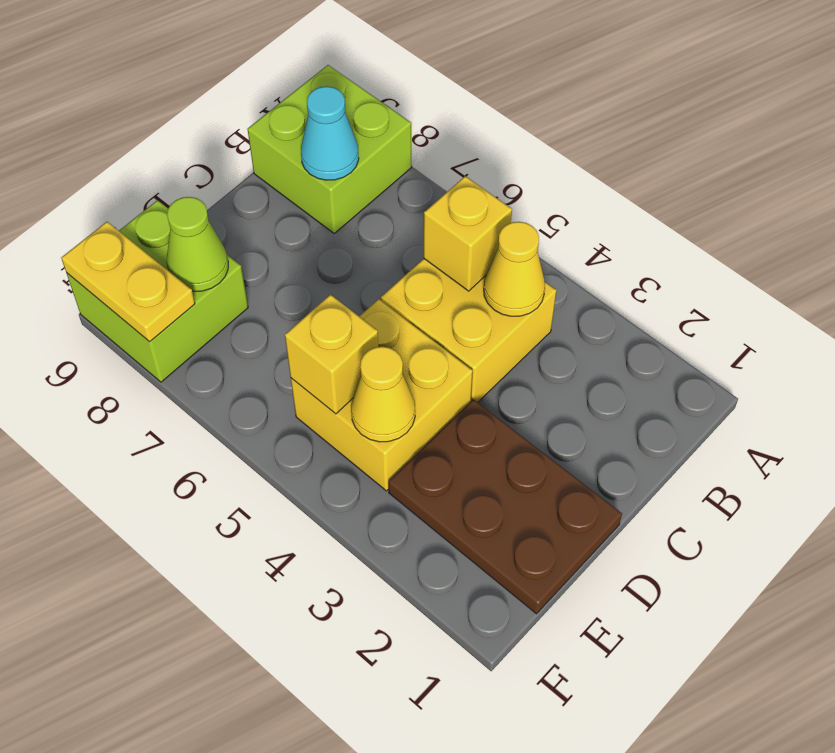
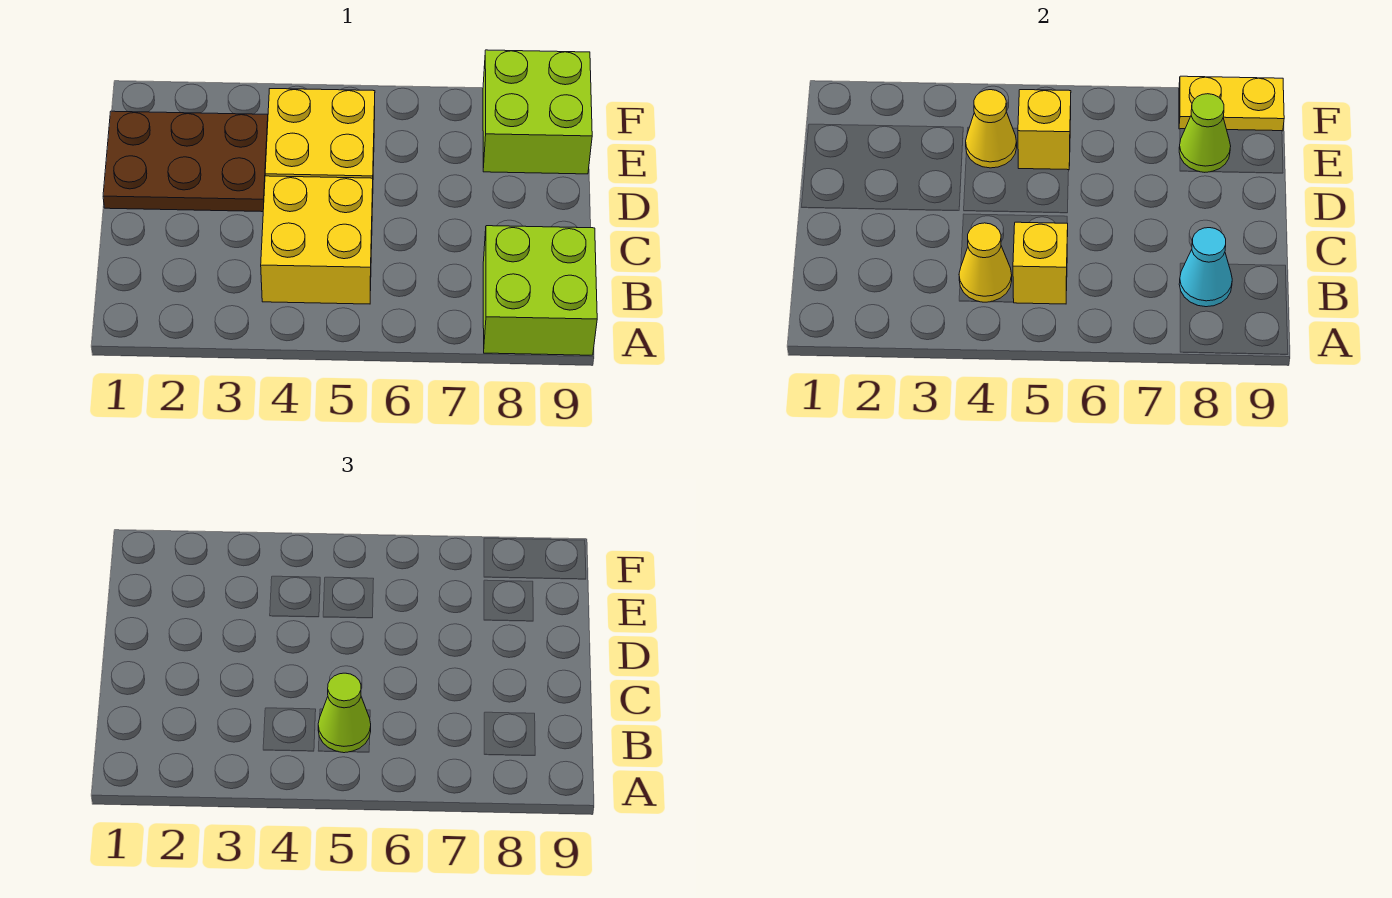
none -> lime cone B5 level 3

